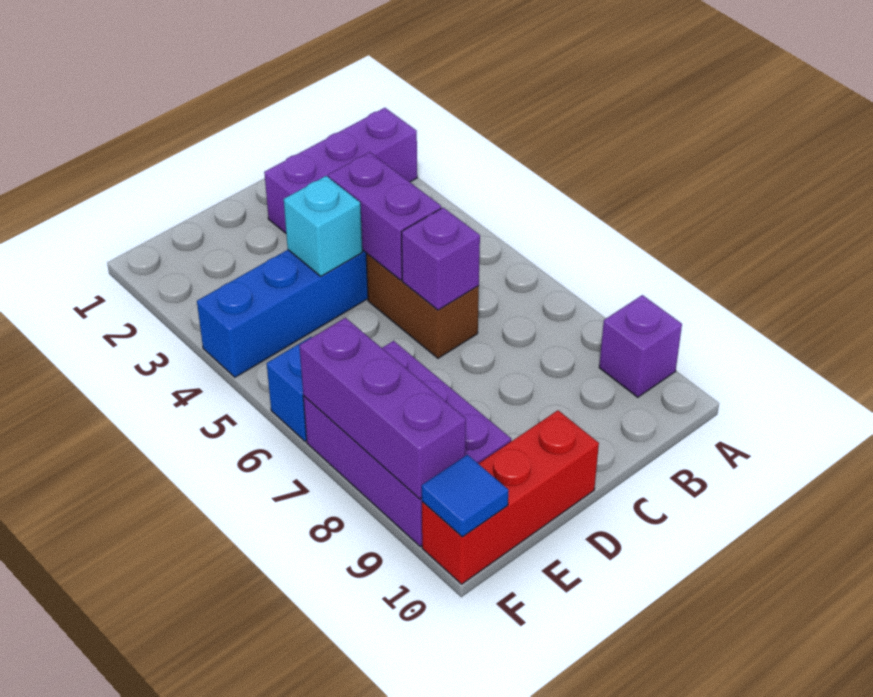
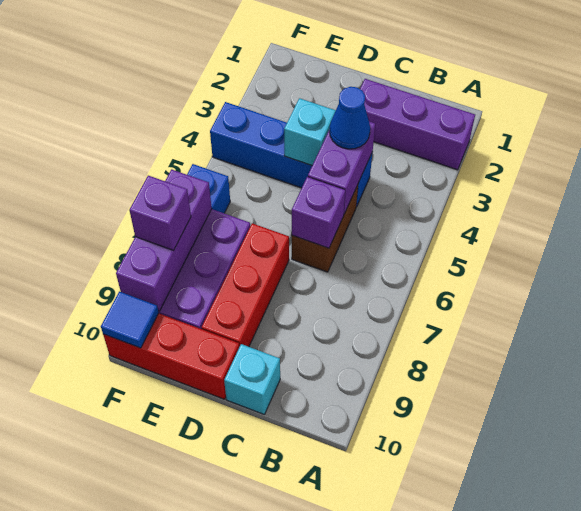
purple brick A9 level 1 -> purple brick F8 level 3
none -> blue cone C4 level 3
none -> cyan brick C10 level 1
none -> red brick D7:D9 level 1

